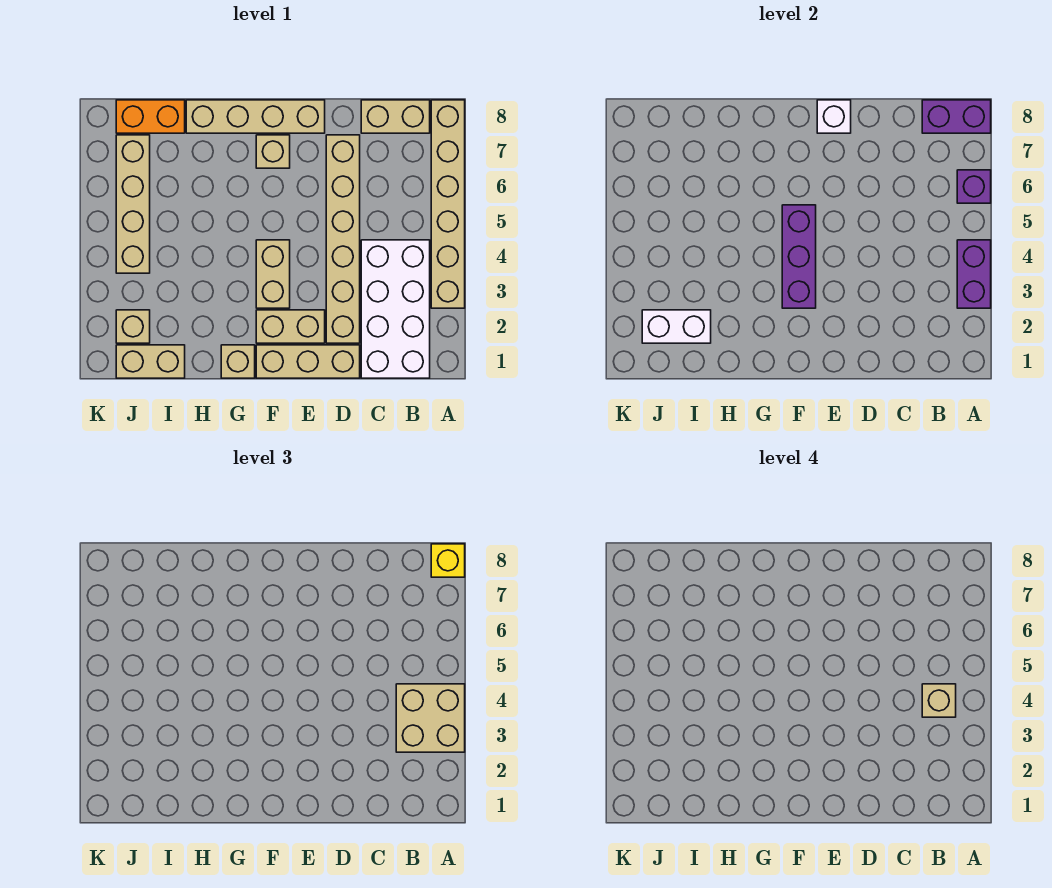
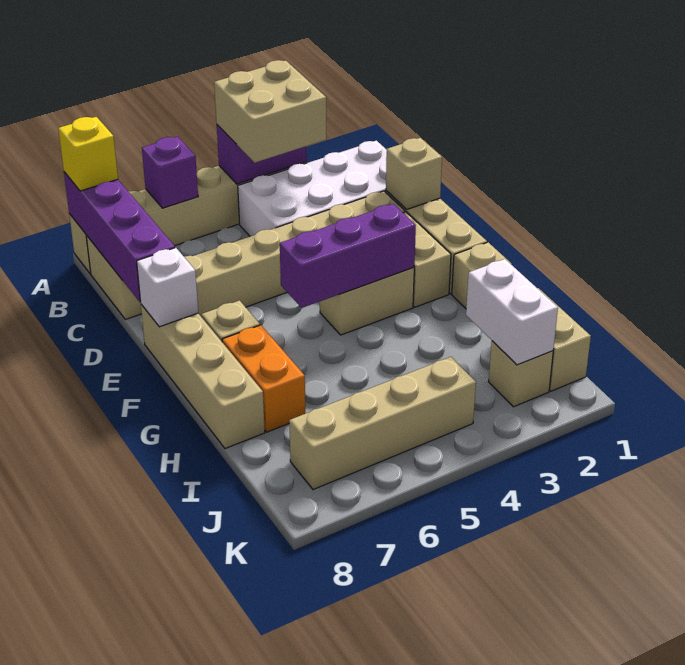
purple brick A8:B8 level 2 -> purple brick A8:D8 level 2
tan brick B4 level 4 -> tan brick D1 level 2
orange brick I8:J8 level 1 -> orange brick G7:H7 level 1

